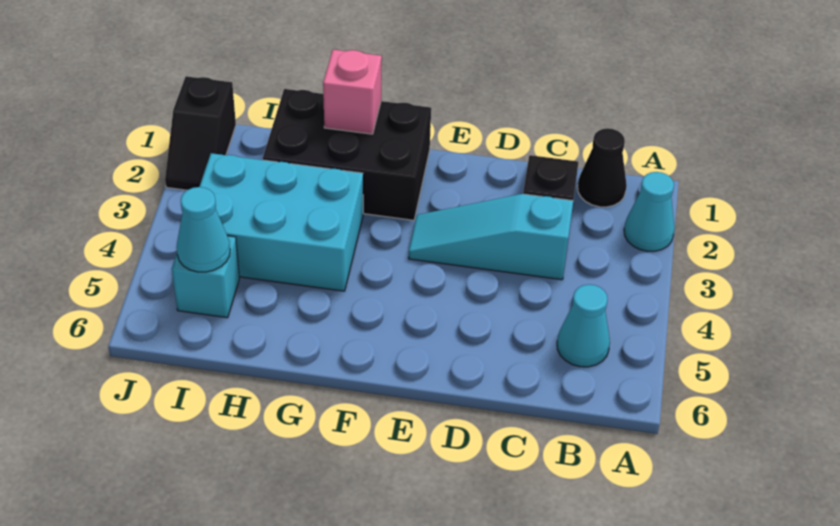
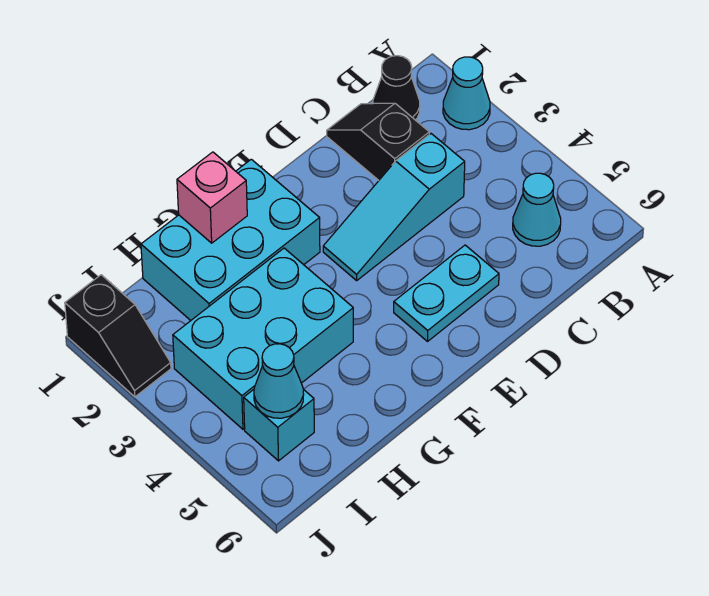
none -> cyan plate D5:E5 level 1
black brick F1:H2 level 1 -> cyan brick F1:H2 level 1

